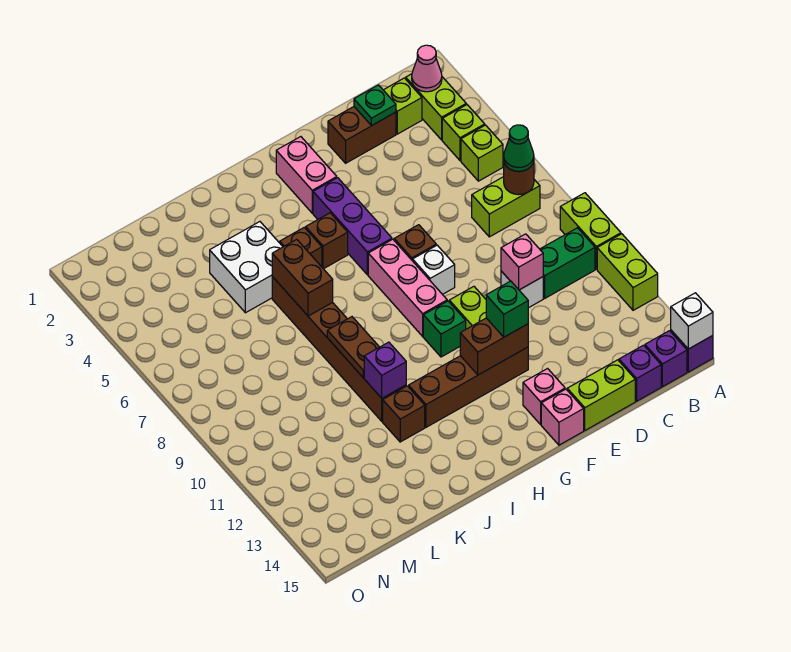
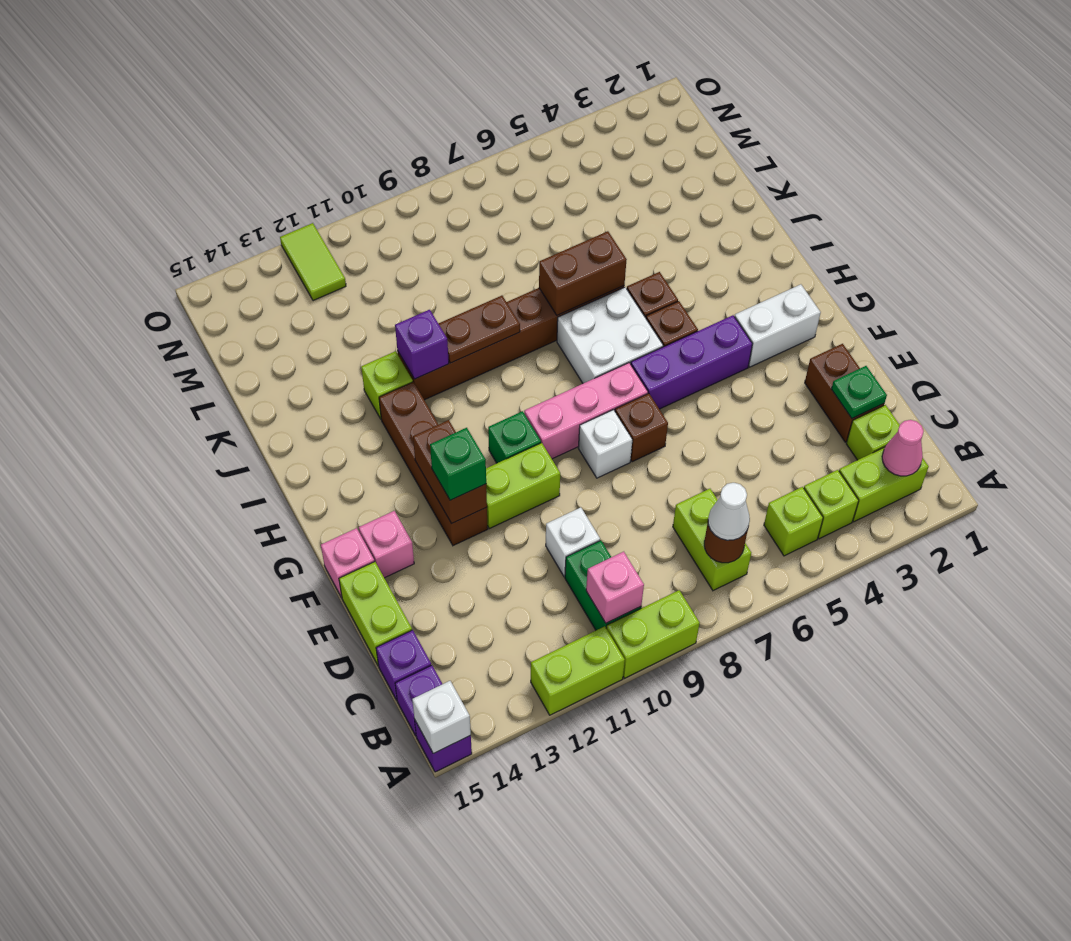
green cone B7 level 3 -> white cone B7 level 3
pink brick D10 level 2 -> pink brick B10 level 2
pink brick G2:G3 level 1 -> white brick G2:G3 level 1
white brick J4:K5 level 1 -> white brick H6:I7 level 1
brown brick J12 level 1 -> lime brick J12 level 1
none -> lime tile N12:O12 level 1

